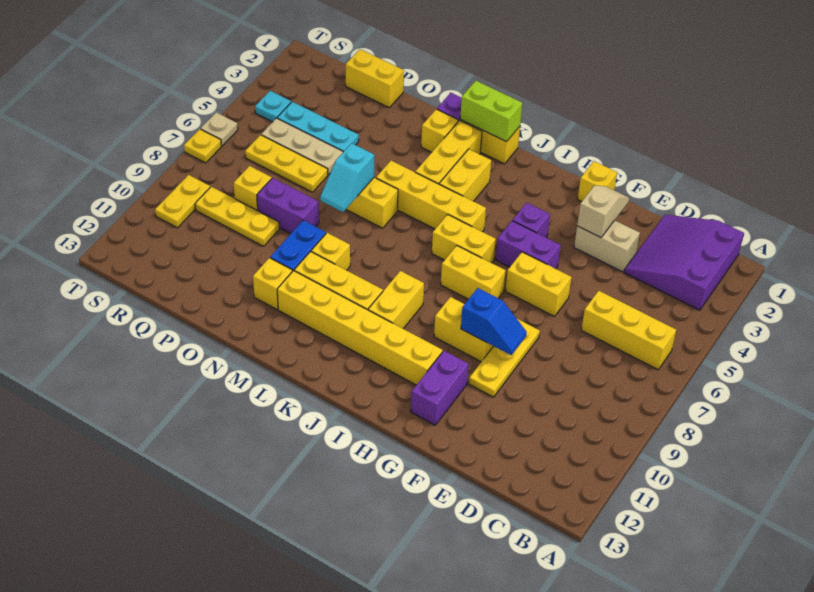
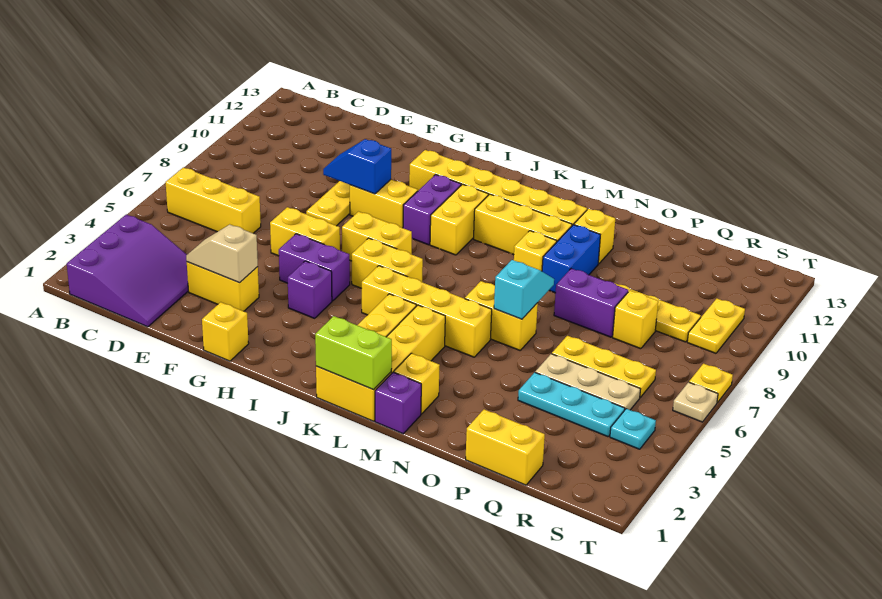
tan brick E3:F3 level 1 -> yellow brick E3:F3 level 1
tan slope F2:F3 level 2 top 3 -> tan slope E3:F3 level 2 top F
purple brick G11:G12 level 1 -> purple brick I9:I10 level 1

